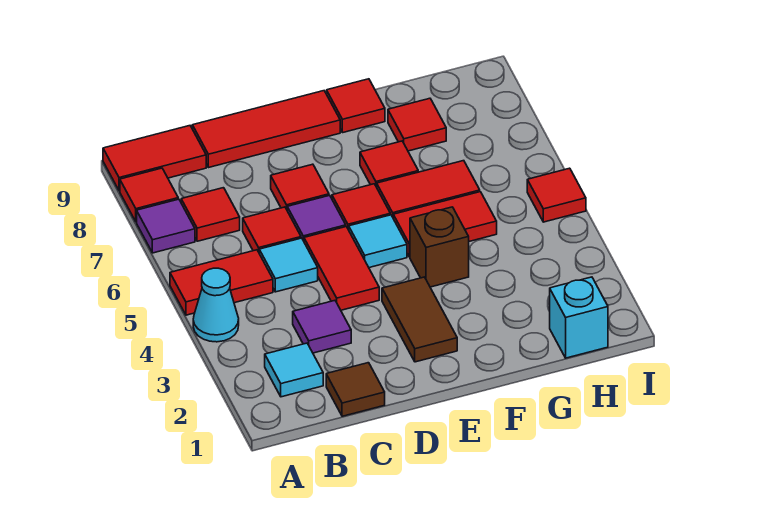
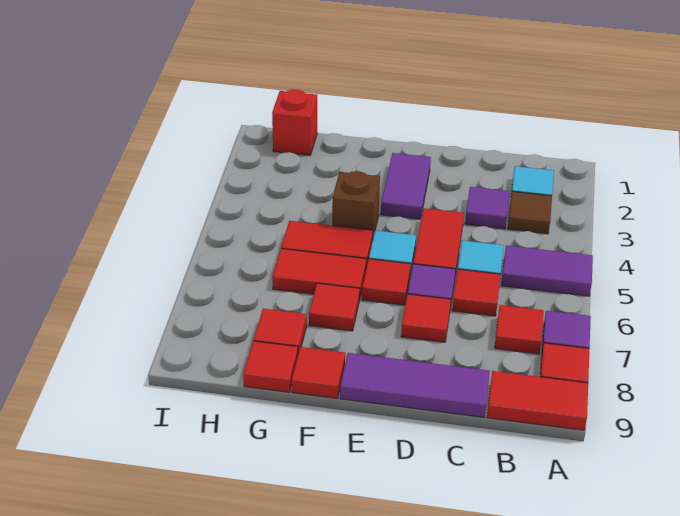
cyan cone A4 level 1 -> none
red tile A5:B5 level 1 -> purple tile A5:B5 level 1
brown tile C1 level 1 -> brown tile B3 level 1
red tile C9:E9 level 1 -> purple tile C9:E9 level 1
brown tile E2:E3 level 1 -> purple tile E2:E3 level 1
cyan brick H1 level 1 -> red brick H1 level 1
red tile I5 level 1 -> red tile G9 level 1

